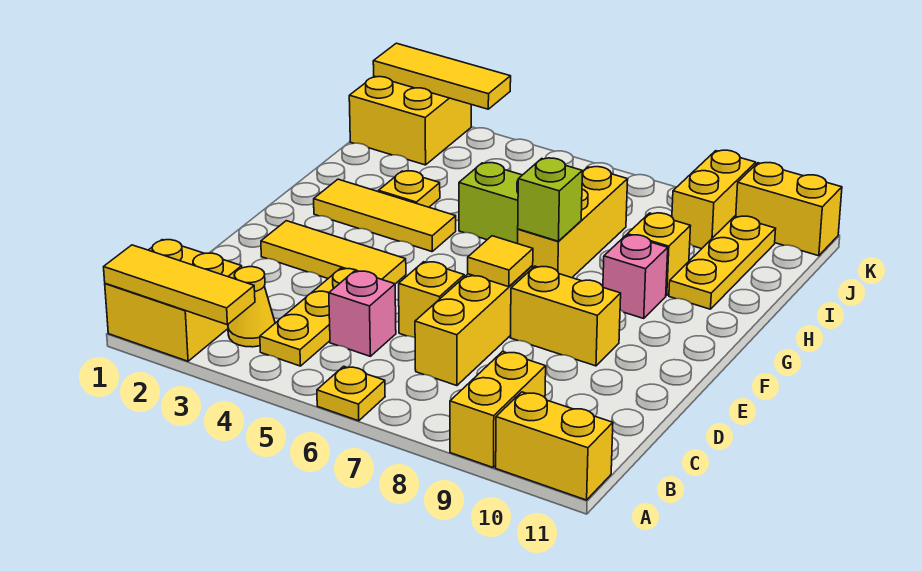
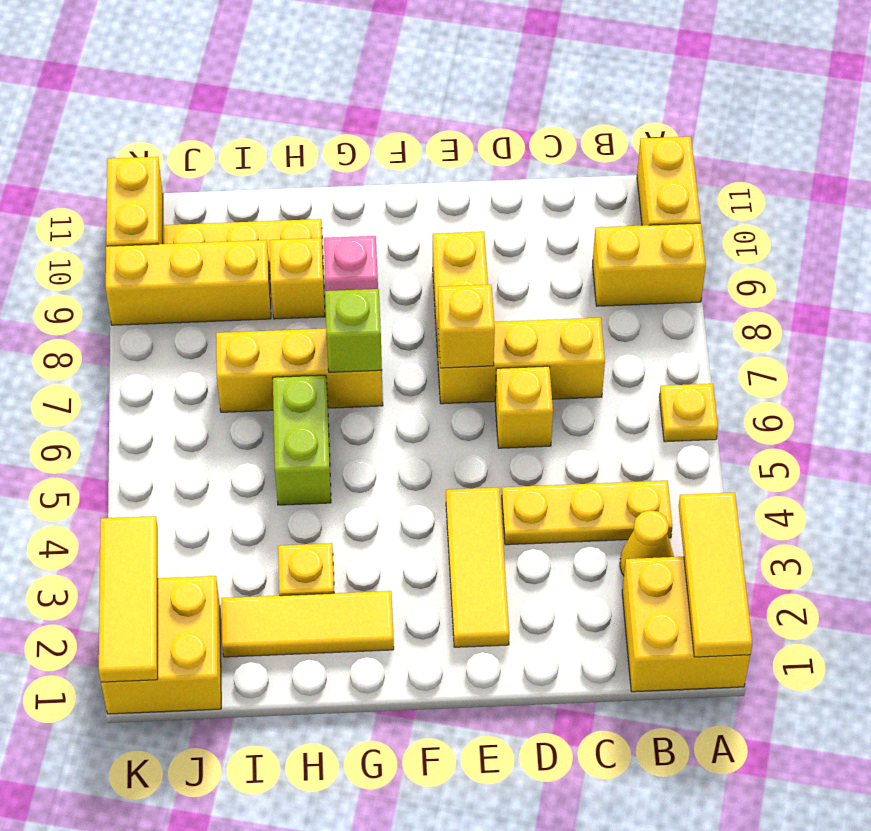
pink brick C5 level 1 -> none
yellow tile E7 level 2 -> yellow brick E7 level 2
yellow tile G2:G4 level 1 -> yellow tile G2:I2 level 1
yellow brick J9:K9 level 1 -> yellow brick I9:K9 level 1

